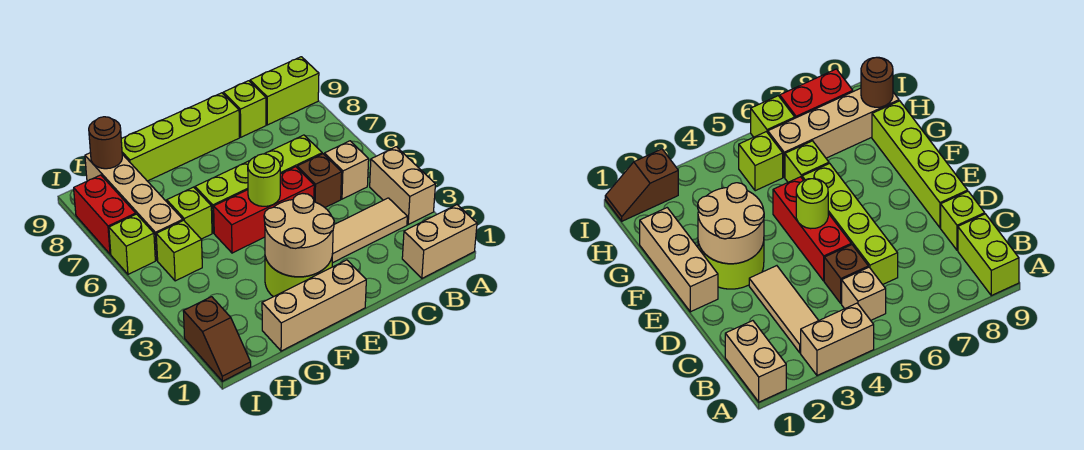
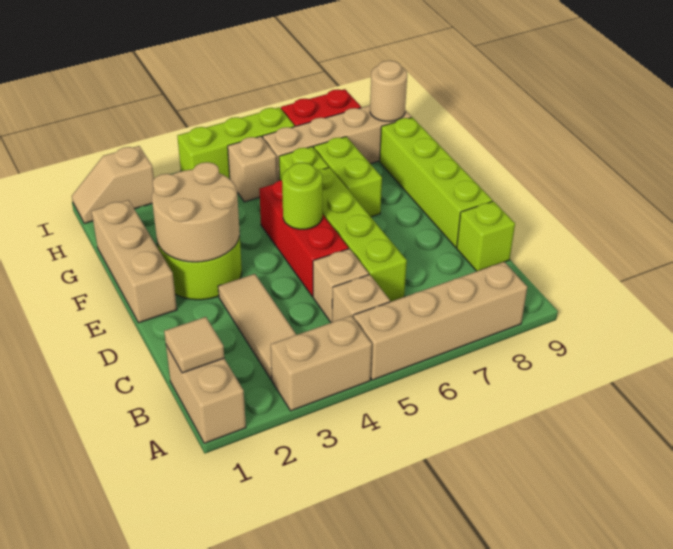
none -> tan brick A5:A8 level 1
lime brick A9:B9 level 1 -> lime brick F7:G7 level 1
none -> tan tile B1 level 2
brown brick C5 level 1 -> tan brick C5 level 1
lime brick H5 level 1 -> tan brick H5 level 1
brown round brick H9 level 2 -> tan round brick H9 level 2
brown slope I1:I2 level 1 top 2 -> tan slope I1:I2 level 1 top 2
lime brick I6 level 1 -> lime brick I4:I6 level 1

